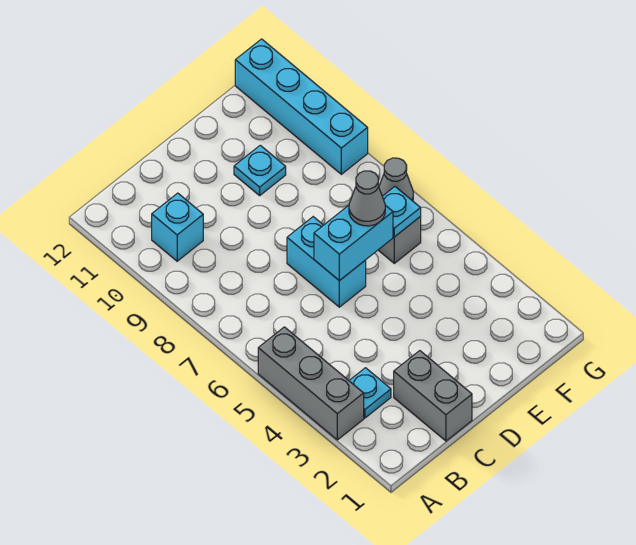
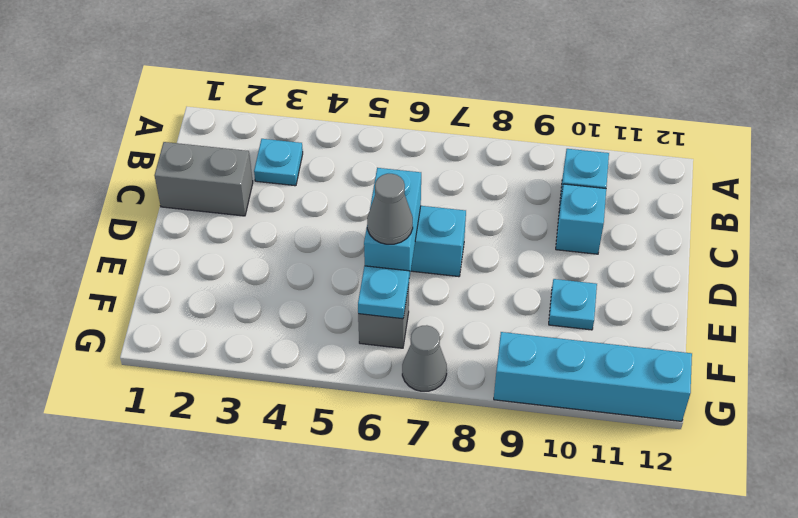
grey brick A3:A5 level 1 -> none
none -> cyan brick C10 level 1

